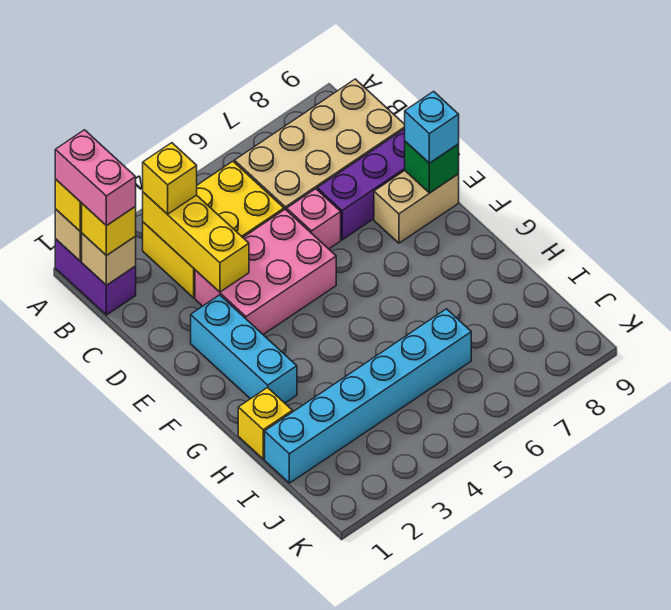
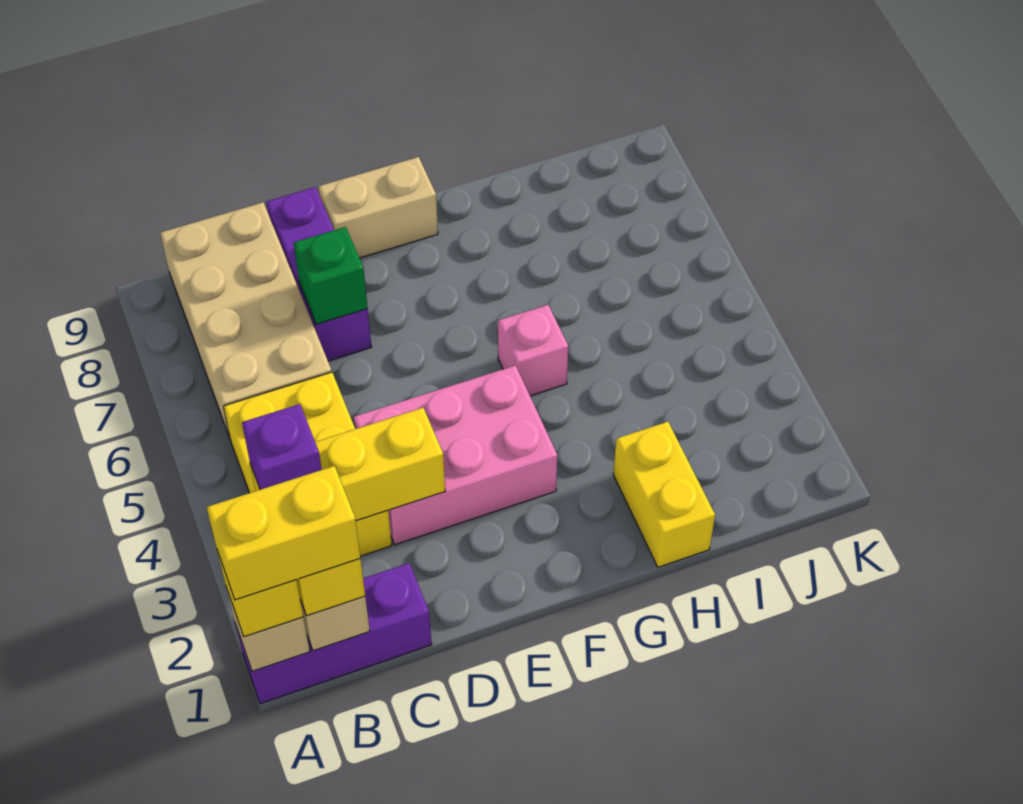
purple brick A1:B1 level 1 -> purple brick A1:C1 level 1
pink brick A1:B1 level 4 -> yellow brick A1:B1 level 4
yellow brick B3 level 3 -> purple brick B3 level 3
pink brick D3:E5 level 1 -> pink brick D3:F4 level 1
pink brick D6 level 1 -> pink brick G5 level 1
cyan brick E2:G2 level 1 -> none
tan brick E8:E9 level 1 -> tan brick E9:F9 level 1
green brick E9 level 2 -> green brick D7 level 2
cyan brick E9 level 3 -> none
yellow brick H1 level 1 -> yellow brick H1:H2 level 1
cyan brick I1:I6 level 1 -> none

